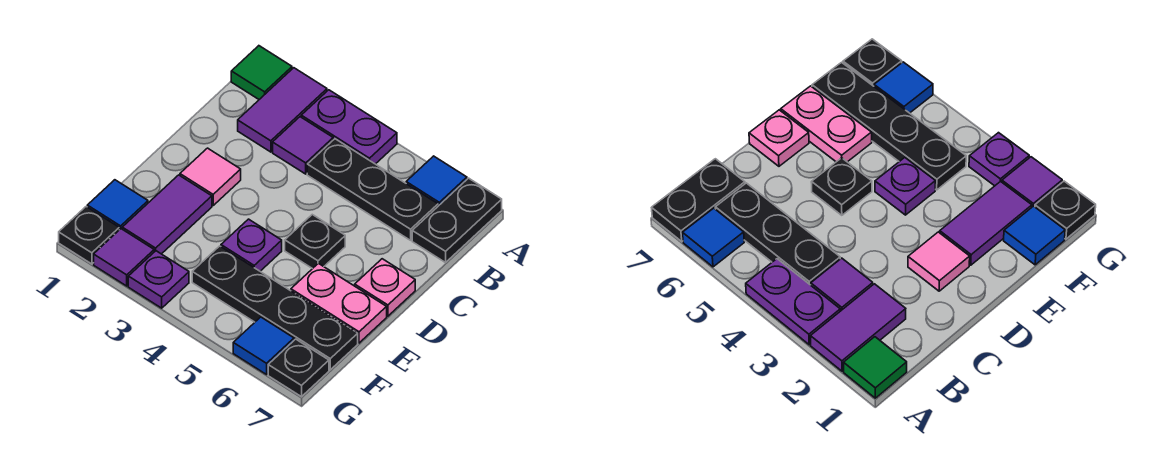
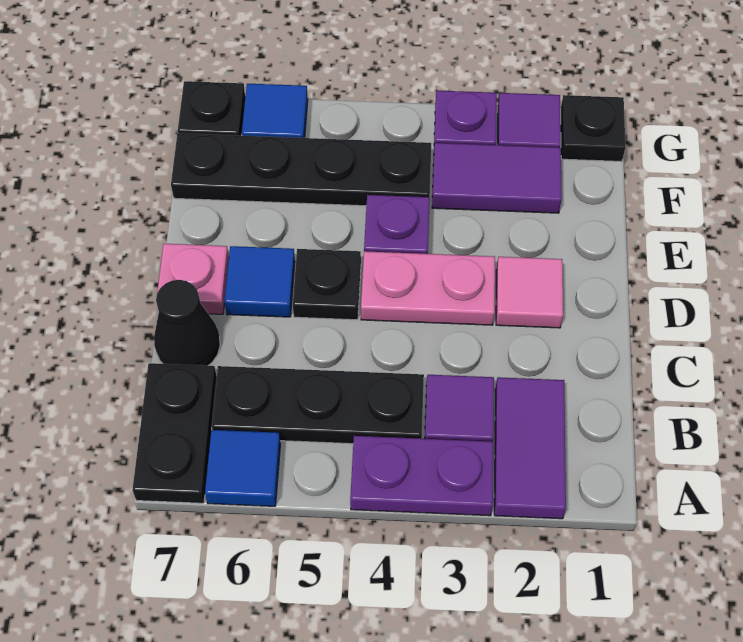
green tile A1 level 1 -> none
none -> black cone C7 level 1
purple tile E2:F2 level 1 -> purple tile F2:F3 level 1
pink plate E6:E7 level 1 -> pink plate D3:D4 level 1
blue tile F1 level 1 -> blue tile D6 level 1

